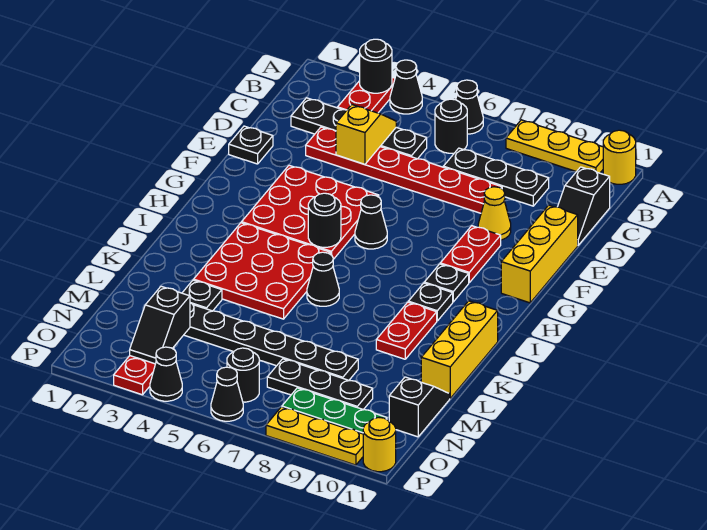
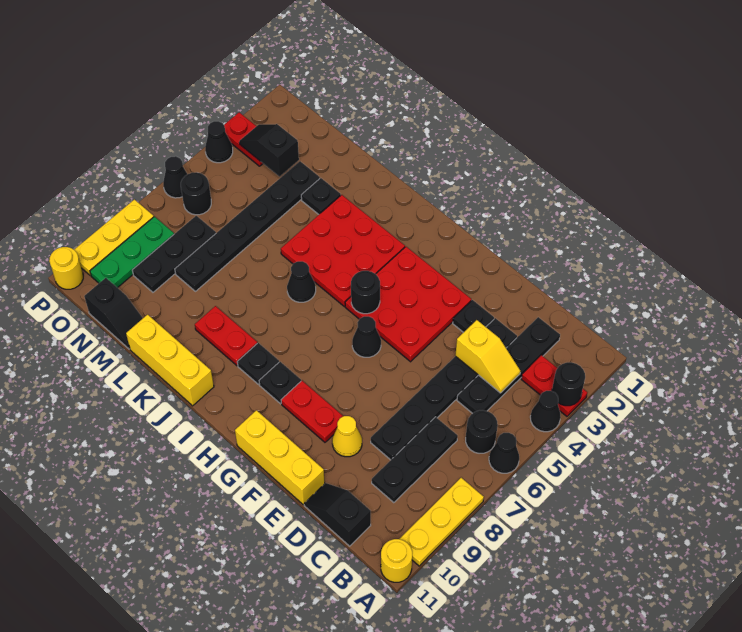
red plate D3:D8 level 1 -> black plate D3:D8 level 1
black plate E1 level 1 -> black plate E3 level 1

